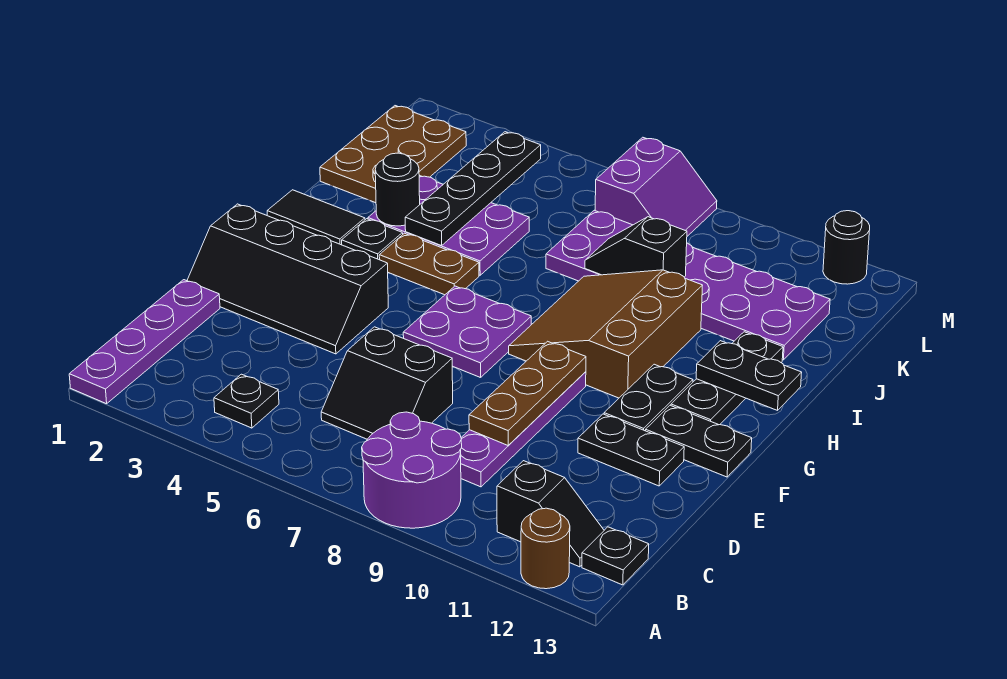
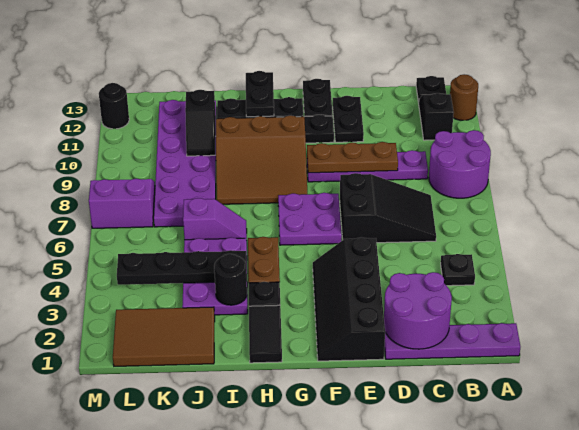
none -> purple round brick C1:D2 level 2
black slope C6:D7 level 1 top D -> black slope C6:E7 level 1 top E
black slope E1:F4 level 1 top F -> black slope E1:F4 level 1 top E
none -> purple slope I6:J6 level 1 top J
brown plate J1:L2 level 1 -> brown tile J1:L2 level 1
black slope J8:J9 level 2 top 9 -> black slope J10:J11 level 2 top 11

